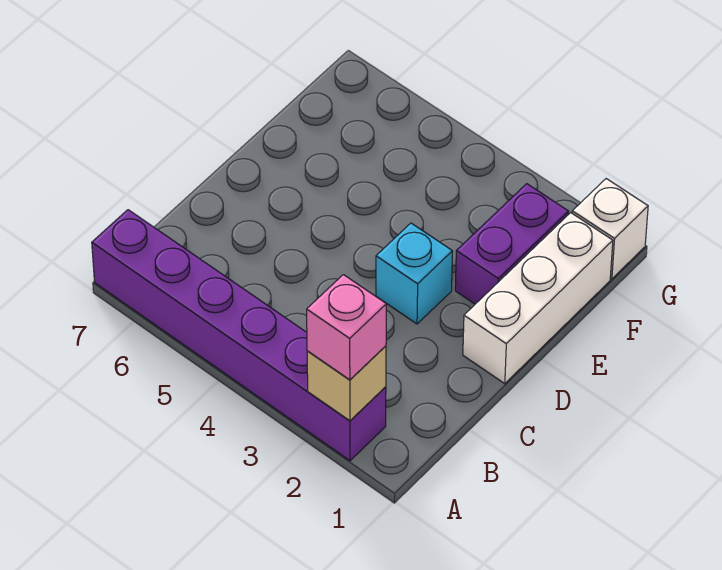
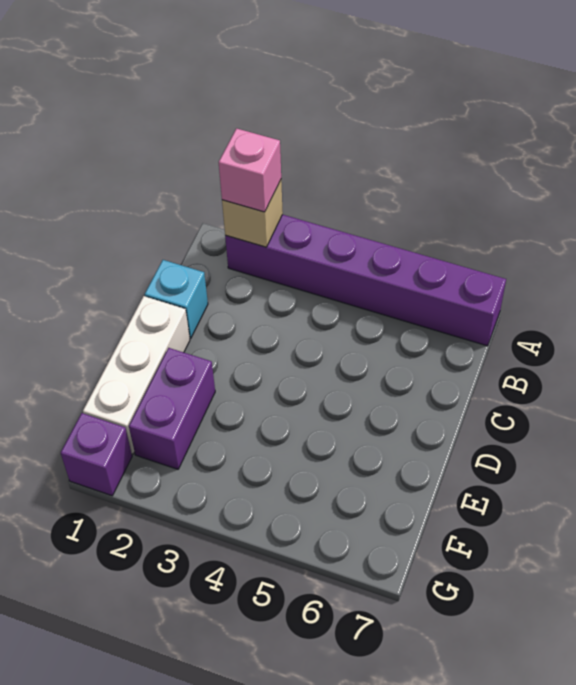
cyan brick D3 level 1 -> cyan brick C1 level 1
white brick G1 level 1 -> purple brick G1 level 1

